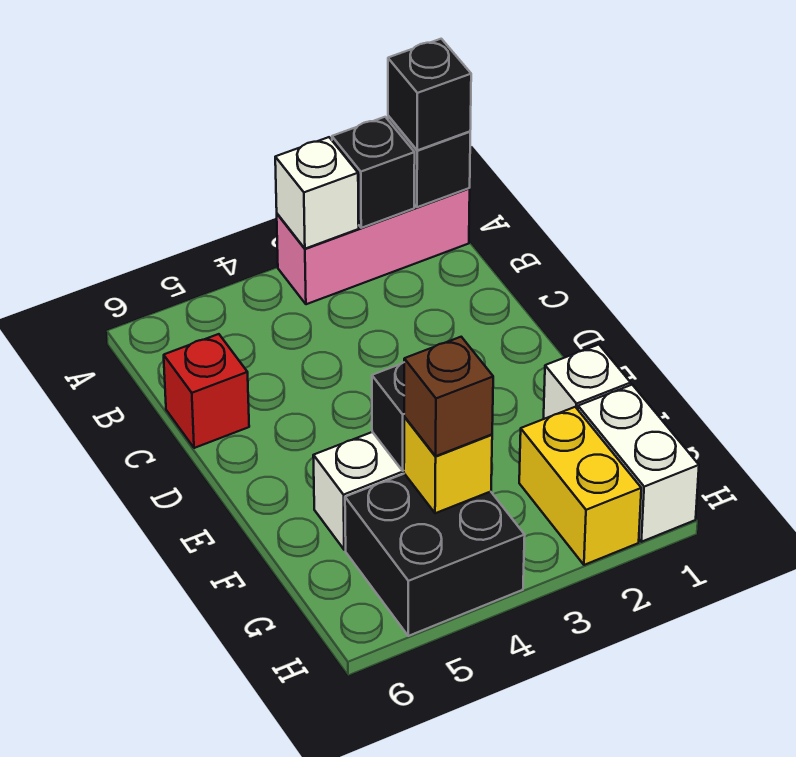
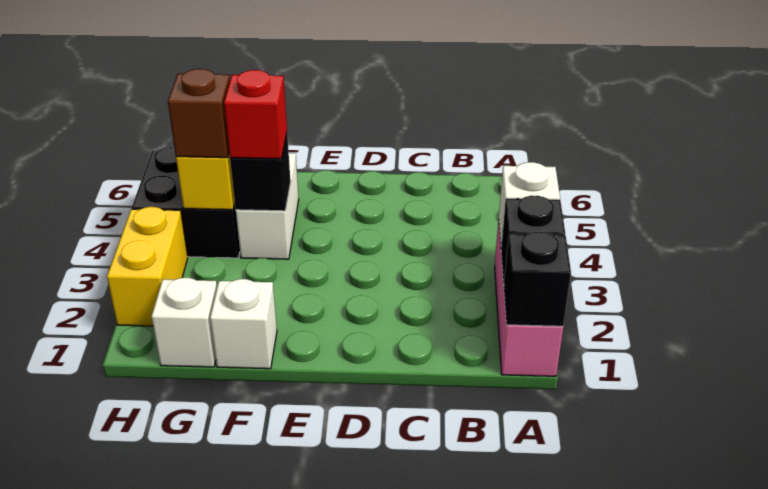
black brick A1 level 3 -> none
red brick C6 level 1 -> red brick F4 level 3
white brick G1:H1 level 1 -> white brick G1 level 1
yellow brick G2:H2 level 1 -> yellow brick H2:H3 level 1

